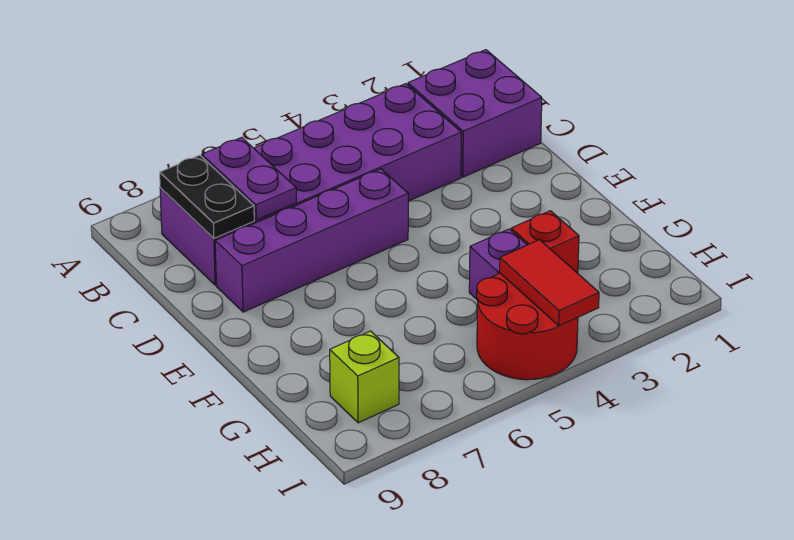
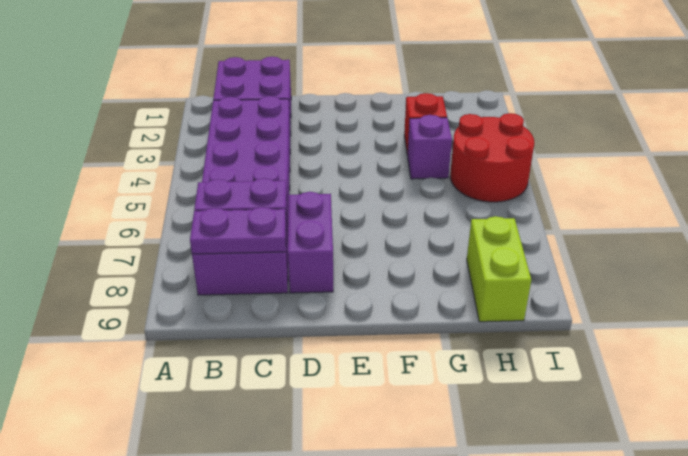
black plate B8:C8 level 2 -> purple plate B8:C8 level 2
purple brick D5:D8 level 1 -> purple brick D7:D8 level 1
red tile H4:I4 level 2 -> none
lime brick H8 level 1 -> lime brick H8:H9 level 1

